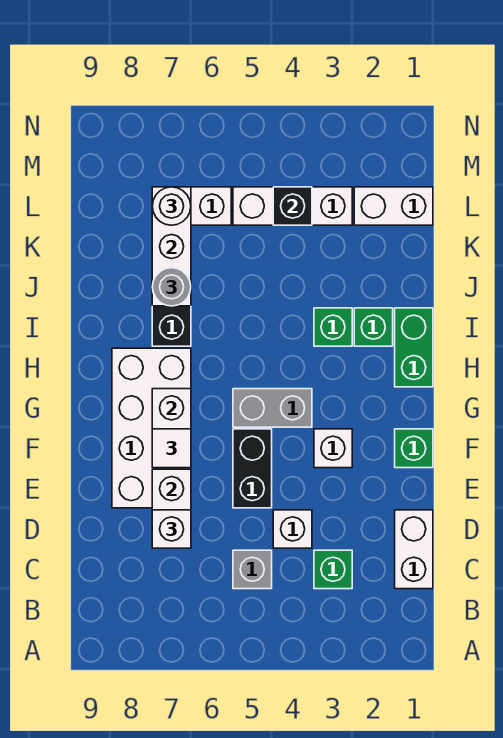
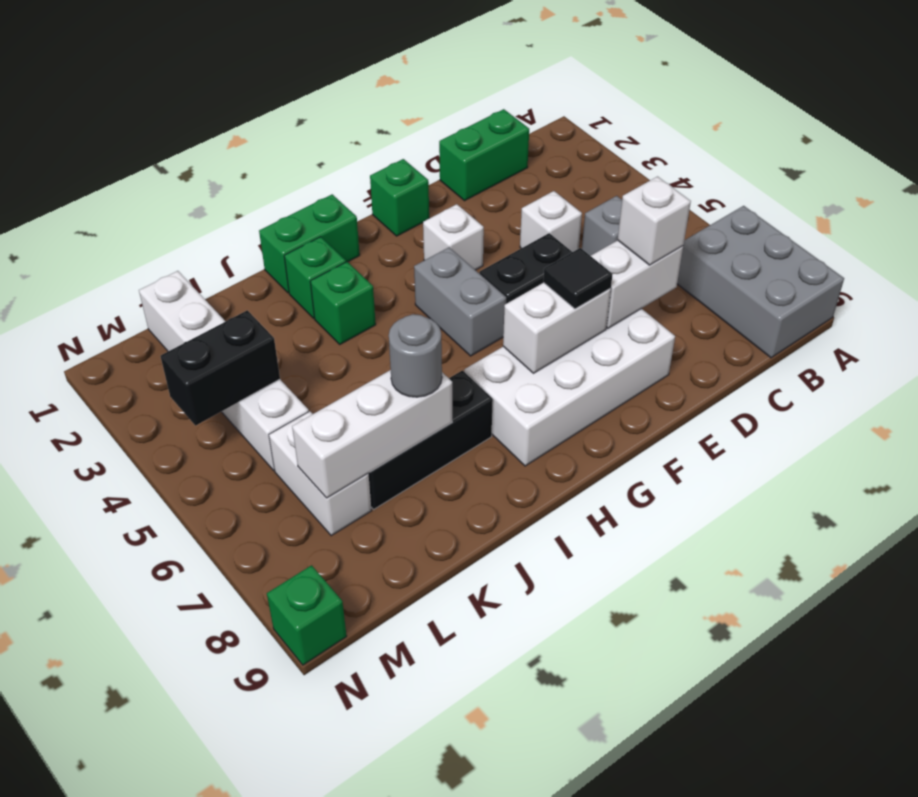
none -> grey brick A7:B9 level 1
white brick C1:D1 level 1 -> green brick C1:D1 level 1
green brick C3 level 1 -> green brick N9 level 1
white tile F7 level 3 -> black tile F7 level 3
black brick L4 level 2 -> black brick L4:M4 level 2
white round brick L7 level 3 -> none

